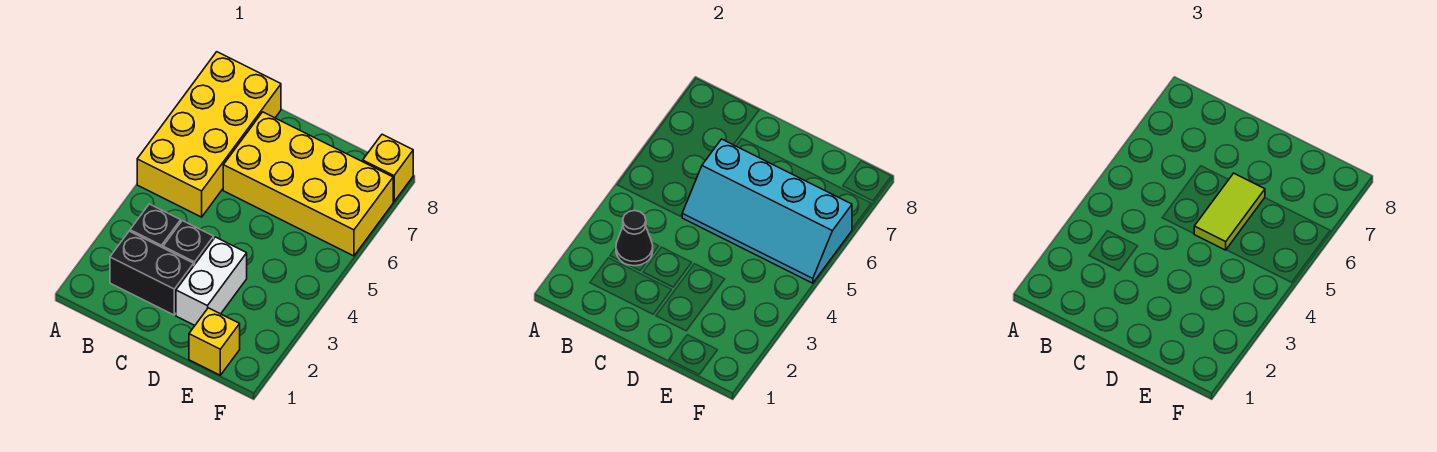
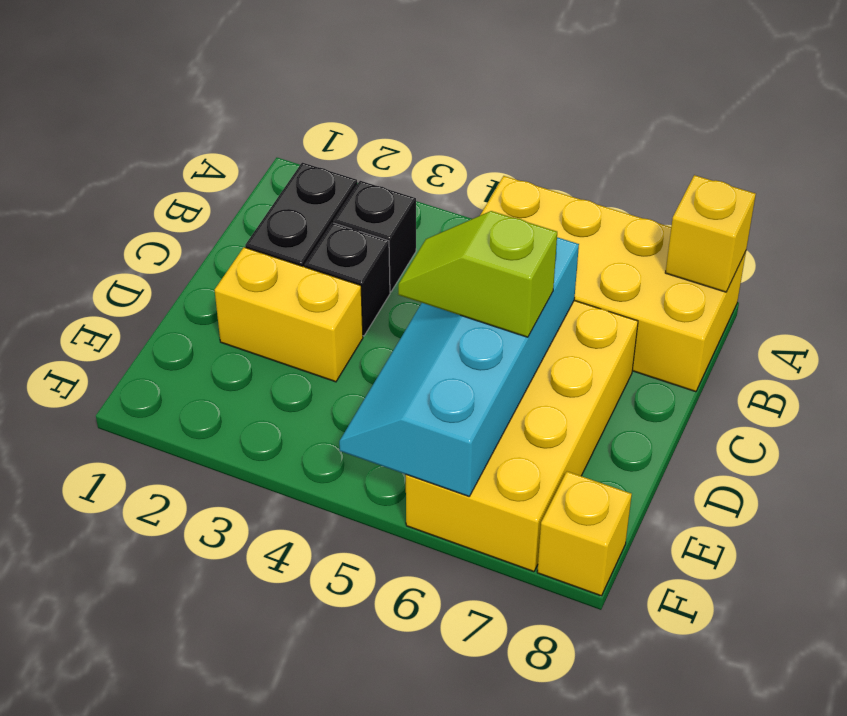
black cone B3 level 2 -> none
white brick D2:D3 level 1 -> yellow brick D2:D3 level 1
lime tile D5:D6 level 3 -> lime slope D5:D6 level 3 top 6
yellow brick E1 level 1 -> yellow brick A8 level 2

